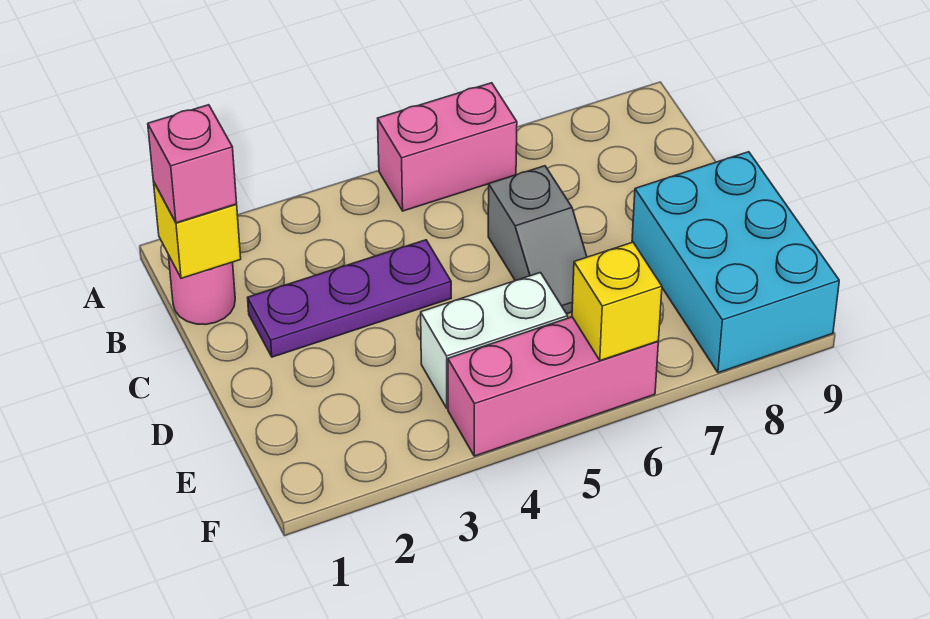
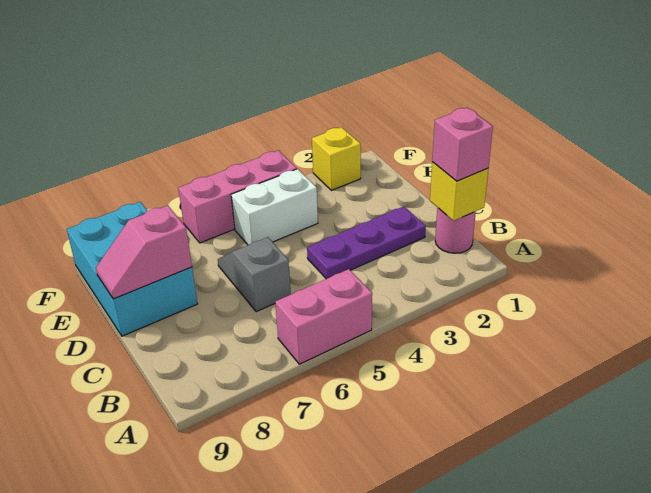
none -> pink slope D8:D9 level 2 top 8
yellow brick F6 level 2 -> yellow brick F2 level 1

